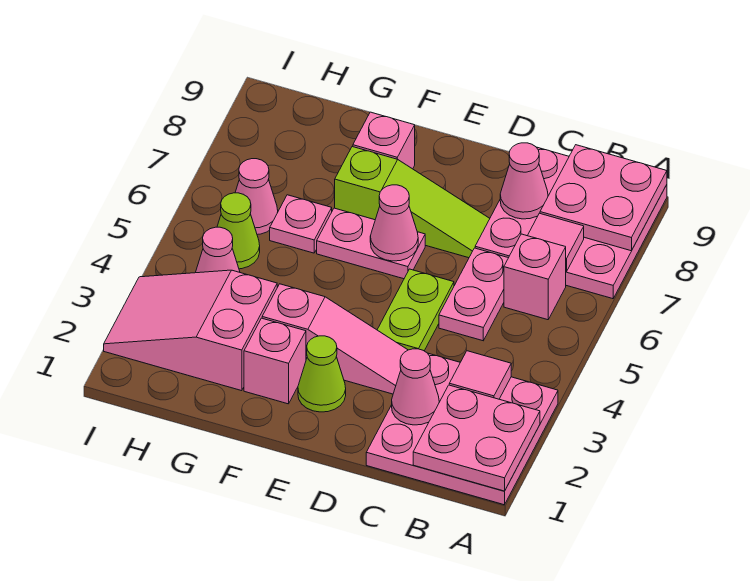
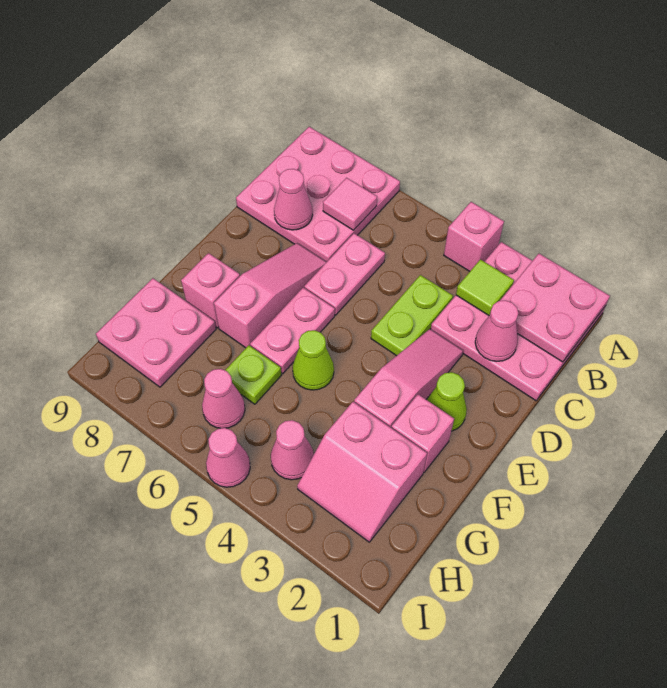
pink plate A8:B9 level 2 -> pink plate G8:H9 level 1
pink tile B3 level 2 -> lime tile B3 level 2
pink brick B6 level 1 -> pink brick A4 level 1
pink plate C5:C6 level 1 -> pink plate C6:D6 level 1
lime plate D4:D5 level 1 -> lime plate C4:D4 level 1
lime slope D7:F7 level 1 top F -> pink slope D7:F7 level 1 top F
pink cone E6 level 2 -> pink cone I5 level 1
pink slope G2:I3 level 1 top G -> pink slope G2:H3 level 1 top G
pink plate G6 level 1 -> lime plate G6 level 1
lime cone H5 level 1 -> lime cone F5 level 1

